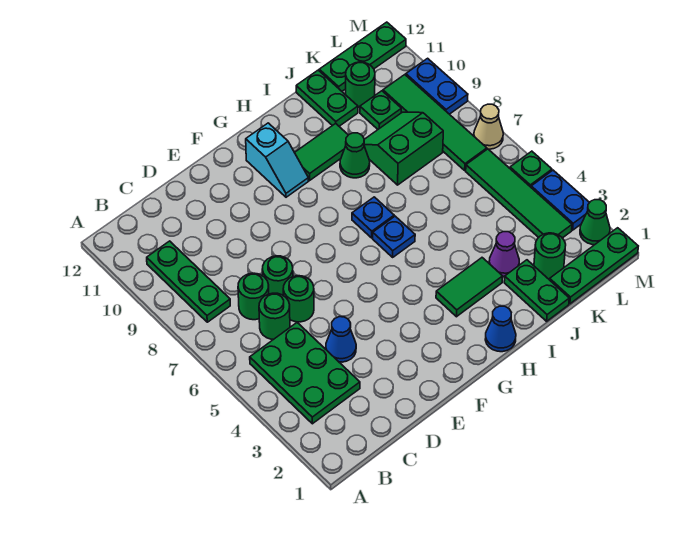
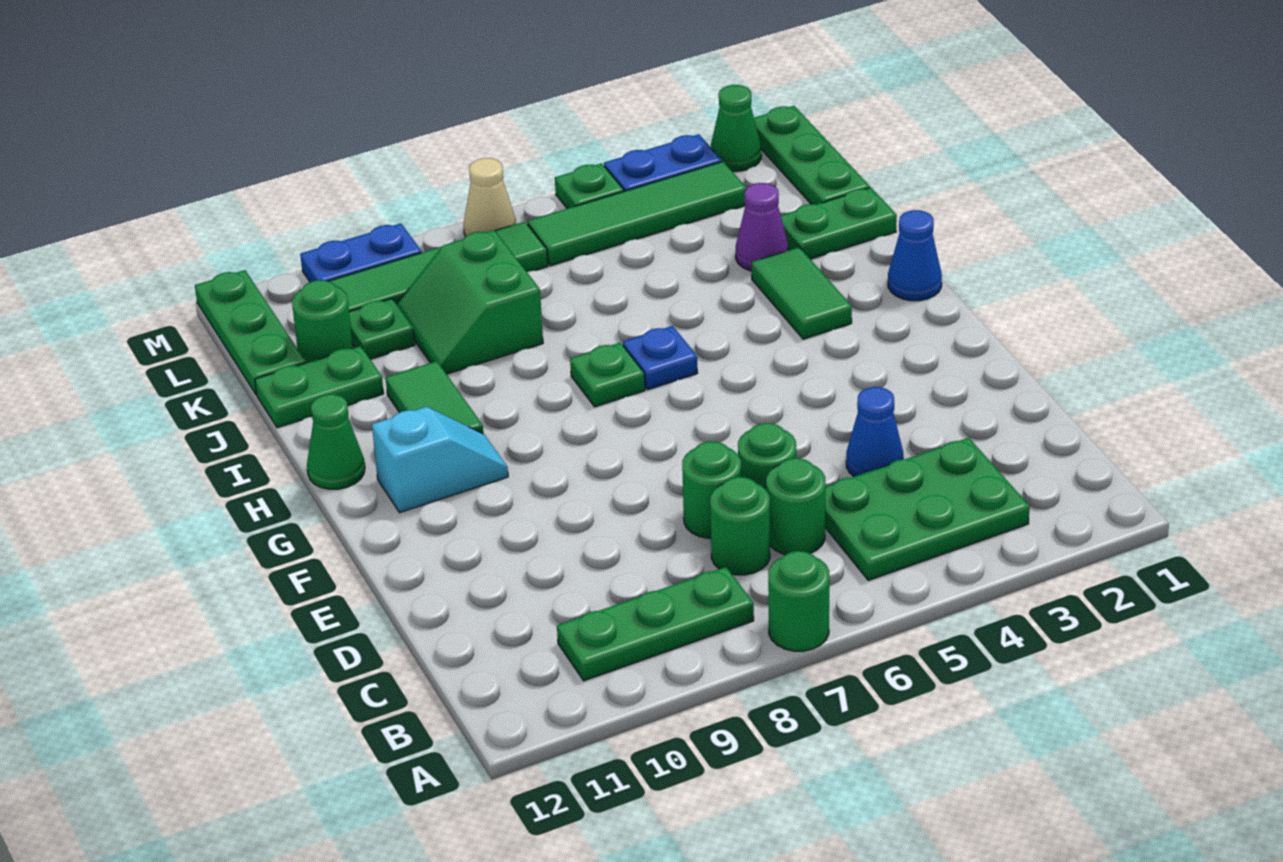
blue plate H7 level 1 -> green plate H7 level 1
green cone I9 level 1 -> green cone H12 level 1
green round brick K2 level 1 -> green round brick A7 level 1

